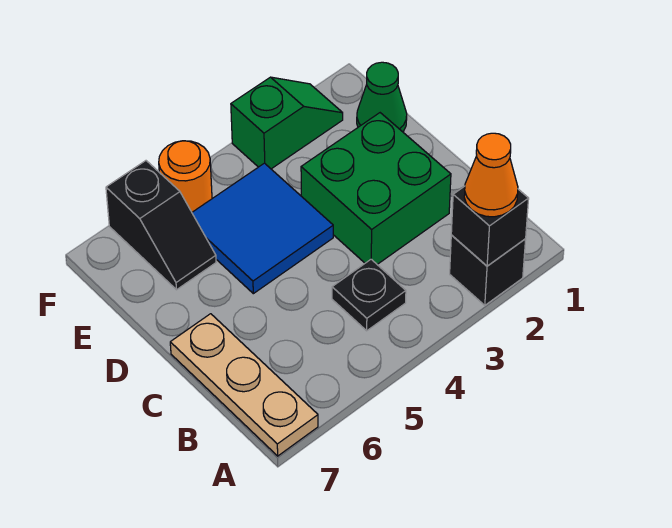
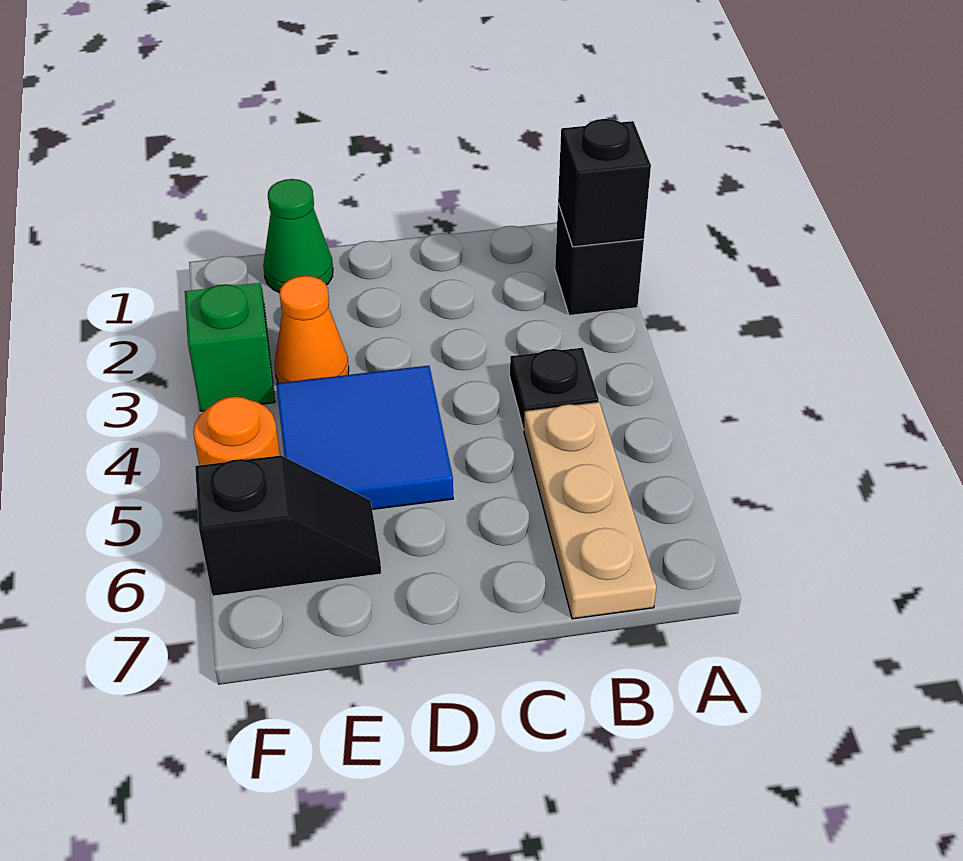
orange cone A2 level 3 -> orange cone E3 level 1
tan plate A7:C7 level 1 -> tan plate B5:B7 level 1
green brick C2:D3 level 1 -> none

